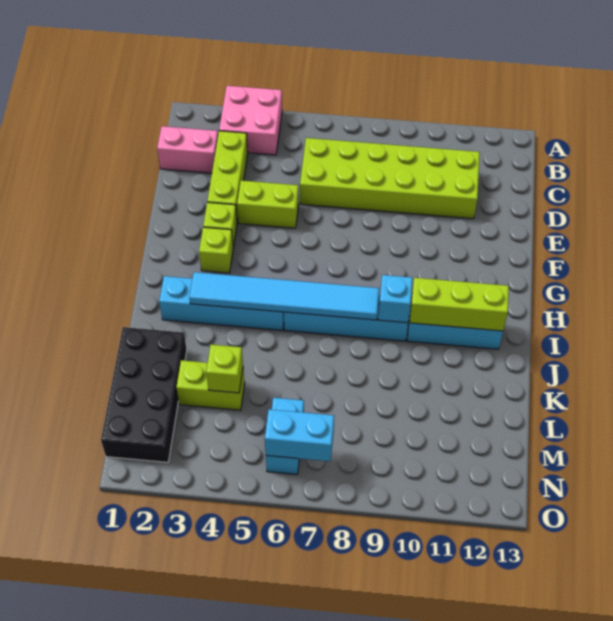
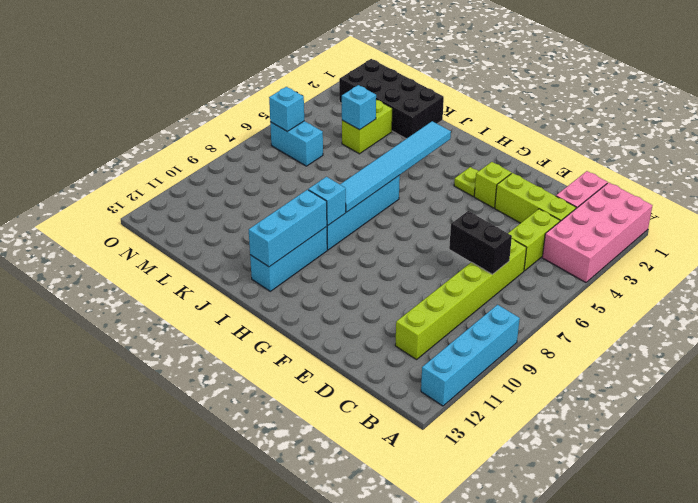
pink brick A3:B4 level 1 -> pink brick A1:B4 level 1
lime brick C6:D11 level 1 -> lime brick C6:C11 level 1
none -> black brick C7:D7 level 2
lime brick E4:E5 level 1 -> lime brick C4:C5 level 1
lime brick G3 level 1 -> lime plate G3 level 1
cyan brick I2:I5 level 1 -> cyan brick A9:A12 level 1
lime brick I10:I12 level 2 -> cyan brick I10:I12 level 2
lime brick L4 level 2 -> cyan brick L4 level 2
cyan brick N6:N7 level 2 -> cyan brick N6 level 2

